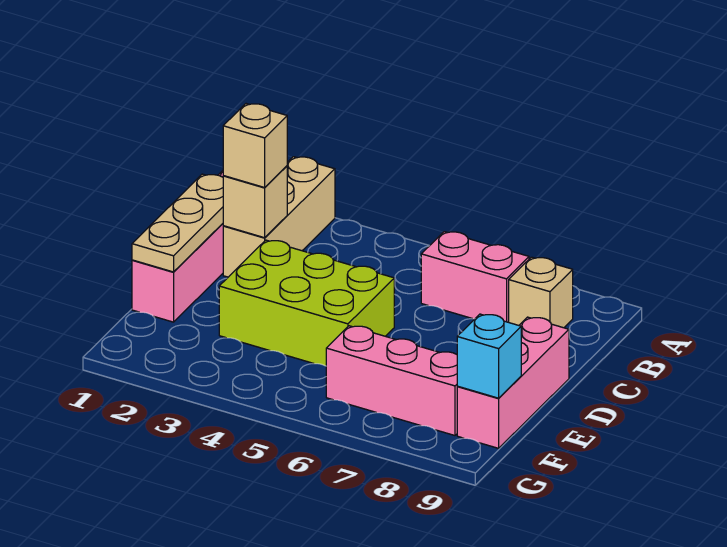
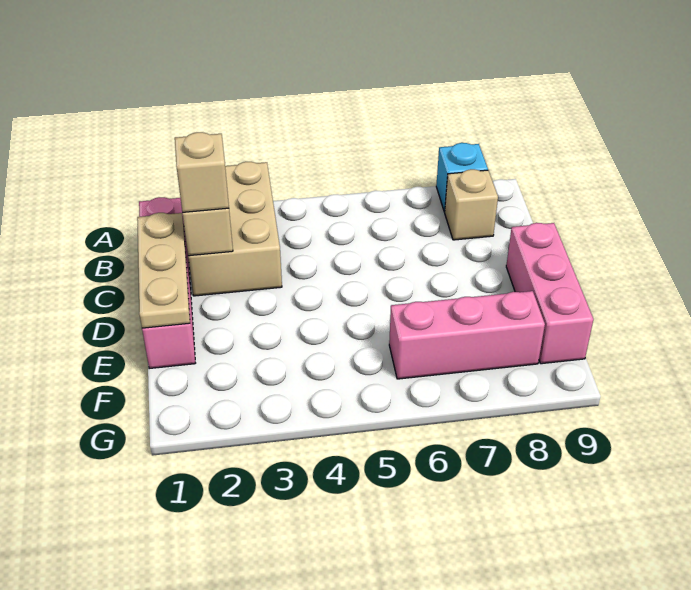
tan brick A2:C2 level 1 -> tan brick A2:C3 level 1
pink brick B6:B7 level 1 -> none
lime brick D3:E5 level 1 -> none
cyan brick F9 level 2 -> cyan brick A8 level 1

